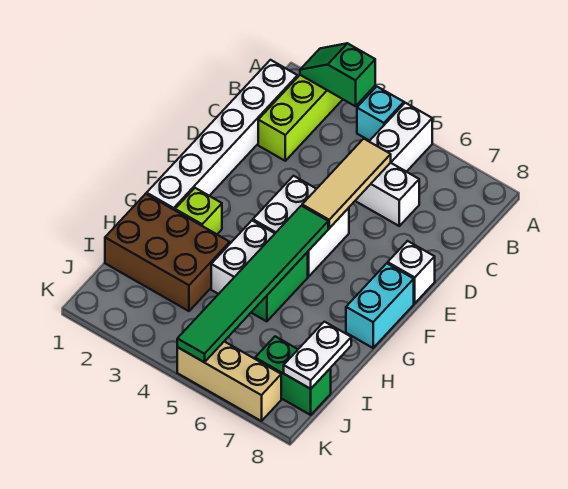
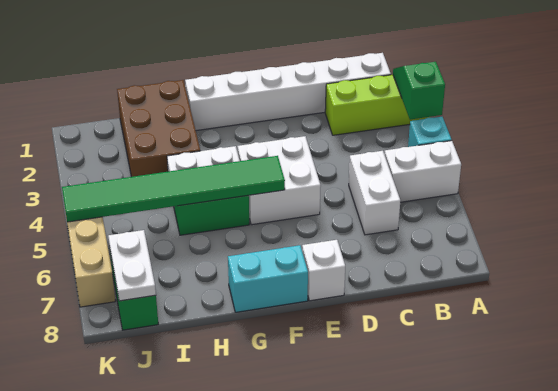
tan tile C5:E5 level 2 -> none
lime brick G2 level 1 -> none
white plate I8:J8 level 2 -> white plate J7:J8 level 2

